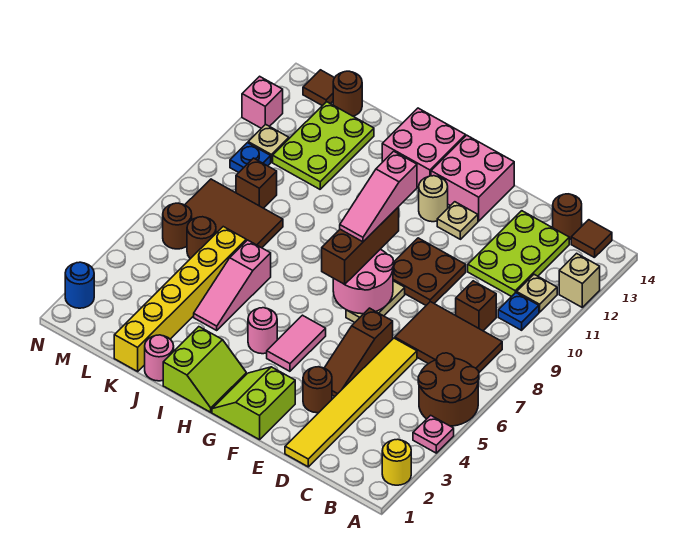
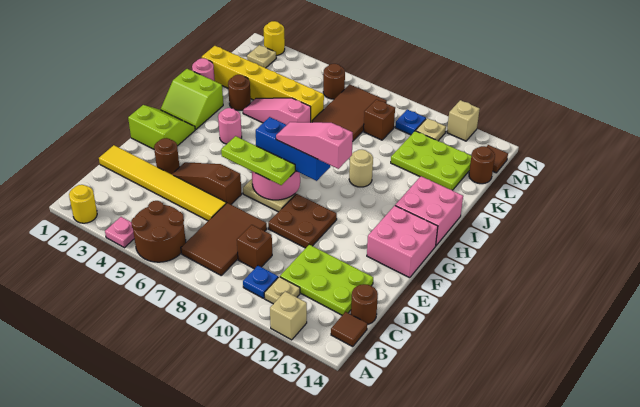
none -> lime plate F6:F8 level 3
tan plate F12 level 1 -> tan plate M2 level 1
pink tile G4:G5 level 1 -> none
brown brick G7:G9 level 3 -> blue brick G7:G9 level 3
tan round brick G12 level 1 -> tan round brick I10 level 1
brown round brick L6 level 1 -> brown round brick J3 level 1
blue round brick N2 level 1 -> yellow round brick N2 level 1
pink brick N12 level 1 -> tan brick N12 level 1

